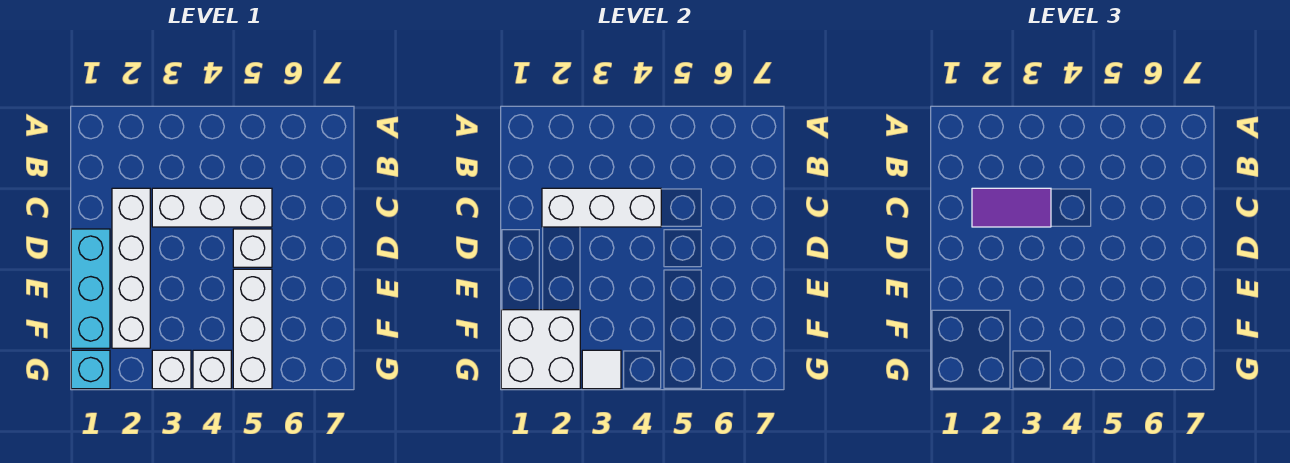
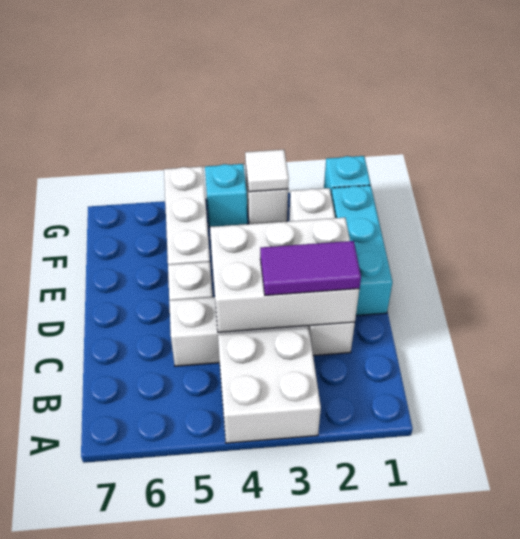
white brick C2:C4 level 2 -> white brick C2:D4 level 2
white brick F1:G2 level 2 -> white brick A3:B4 level 1
white brick G4 level 1 -> cyan brick G4 level 1

